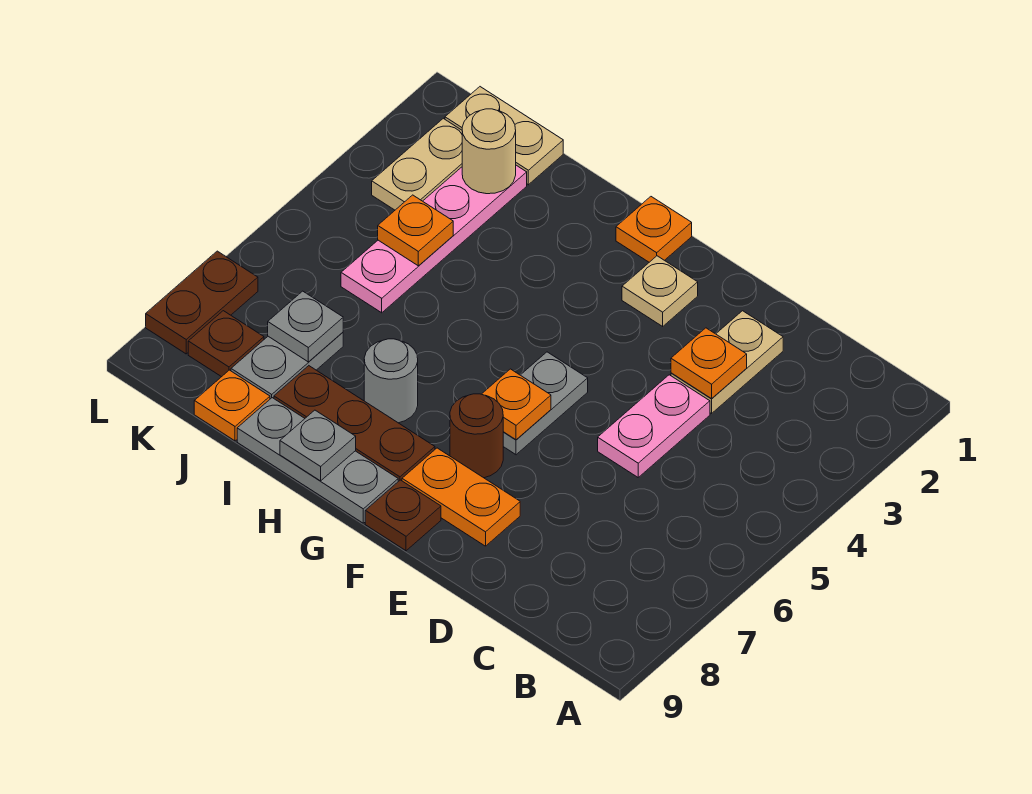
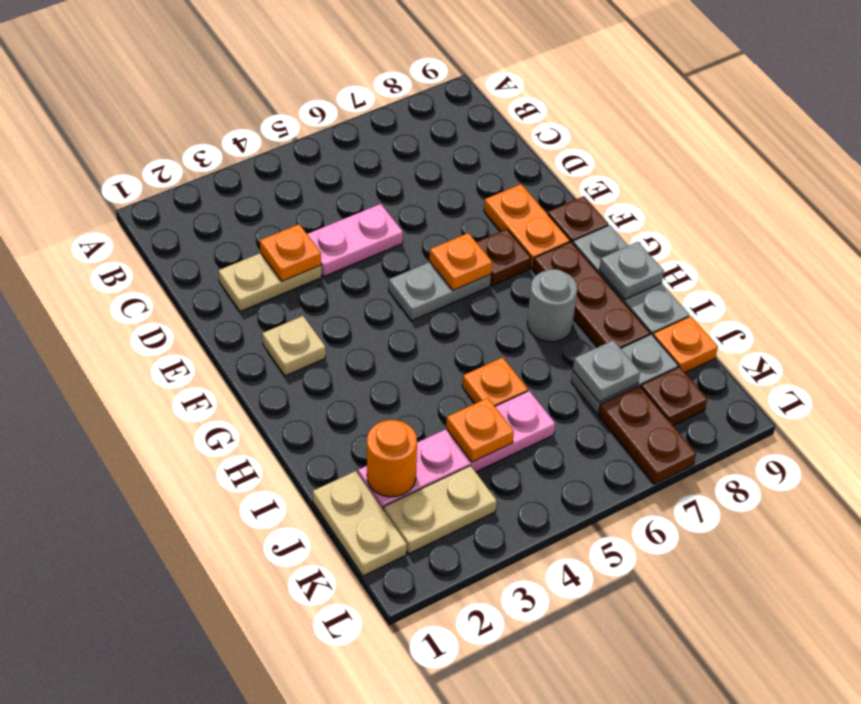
brown round brick F7 level 1 -> brown plate F7 level 1
orange plate G1 level 1 -> orange plate I5 level 1
tan round brick J2 level 2 -> orange round brick J2 level 2
brown plate L7:L8 level 1 -> brown plate K7:L7 level 1

